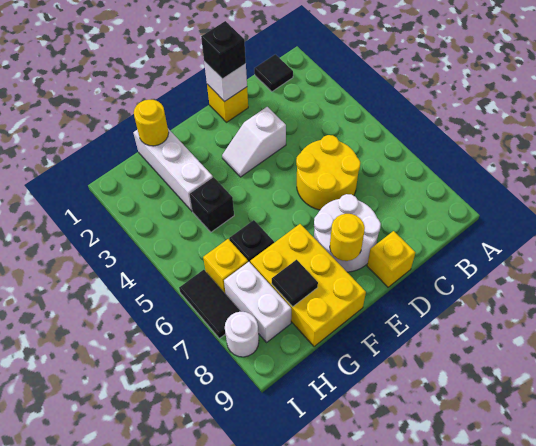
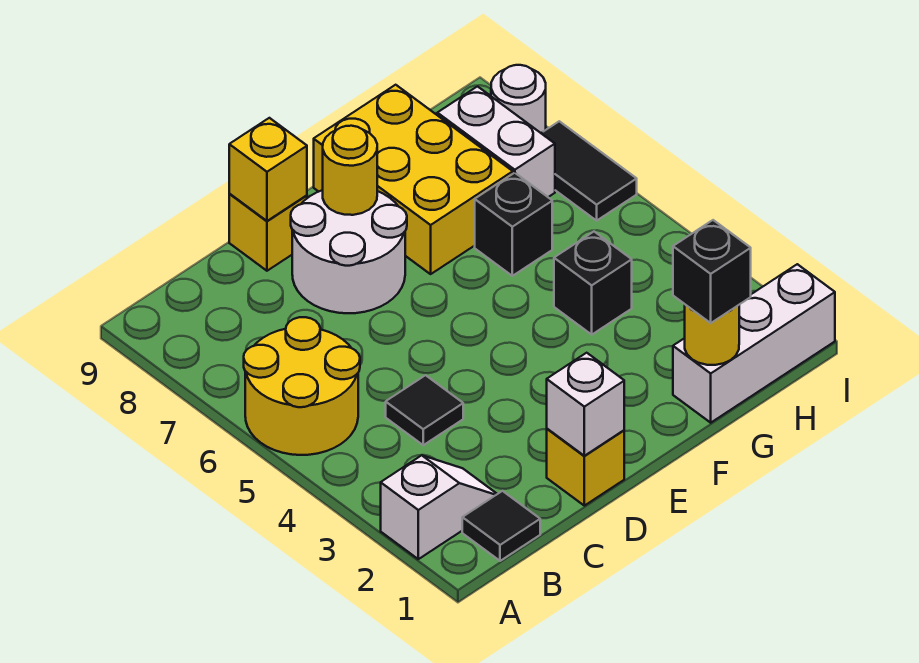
yellow round brick C5:D6 level 1 -> yellow round brick A5:B6 level 1
black brick D1 level 3 -> black brick G1 level 3
white slope D3:E3 level 1 top D -> white slope A2:B2 level 1 top A
white brick G1:G3 level 1 -> white brick G1:I1 level 1
black tile G8 level 2 -> black tile C4 level 1
yellow brick H6 level 1 -> yellow brick D9 level 2

